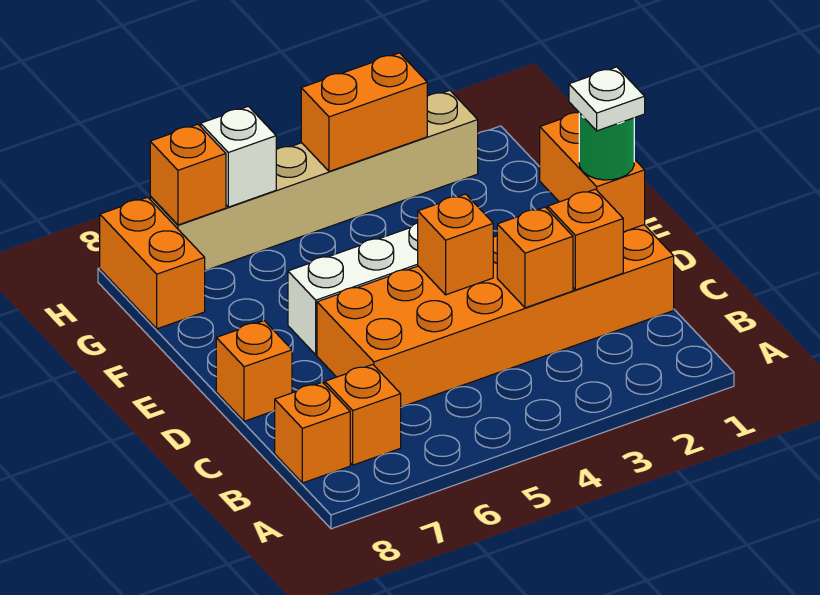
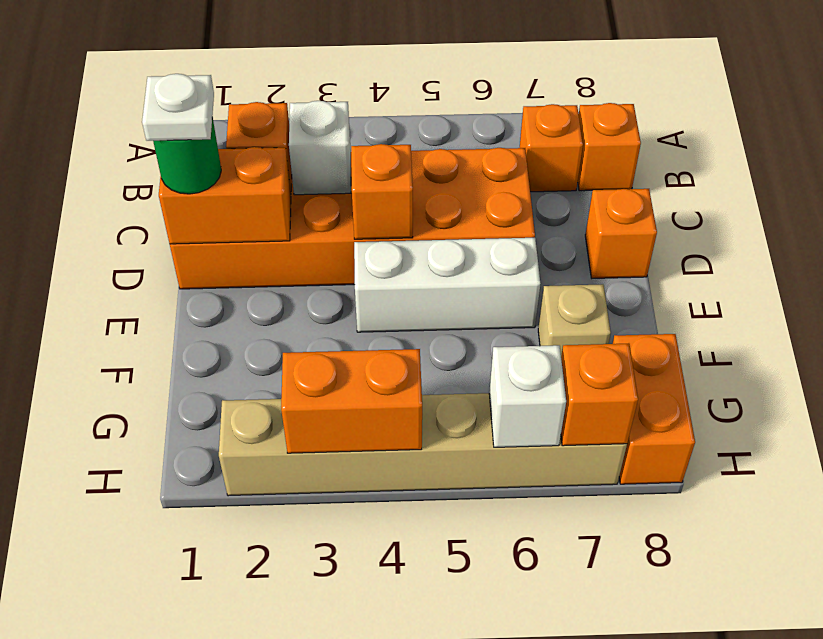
orange brick C3 level 2 -> white brick C3 level 2
orange brick D1:E1 level 2 -> orange brick D1:D2 level 2
none -> tan brick F7 level 1

